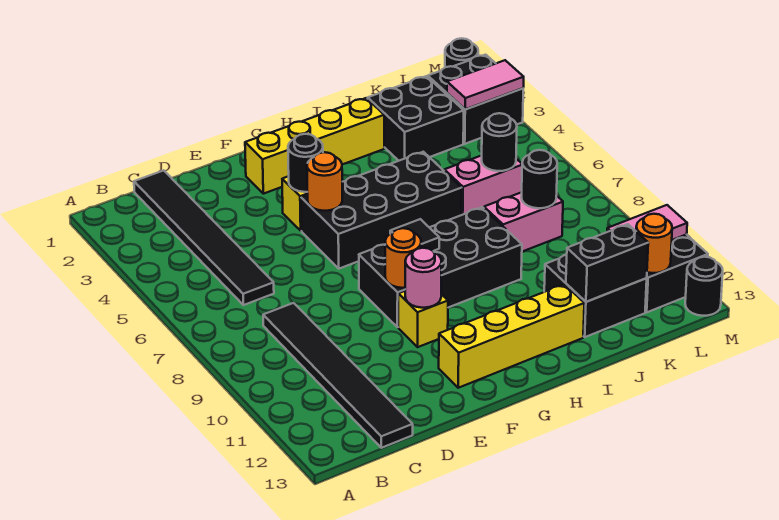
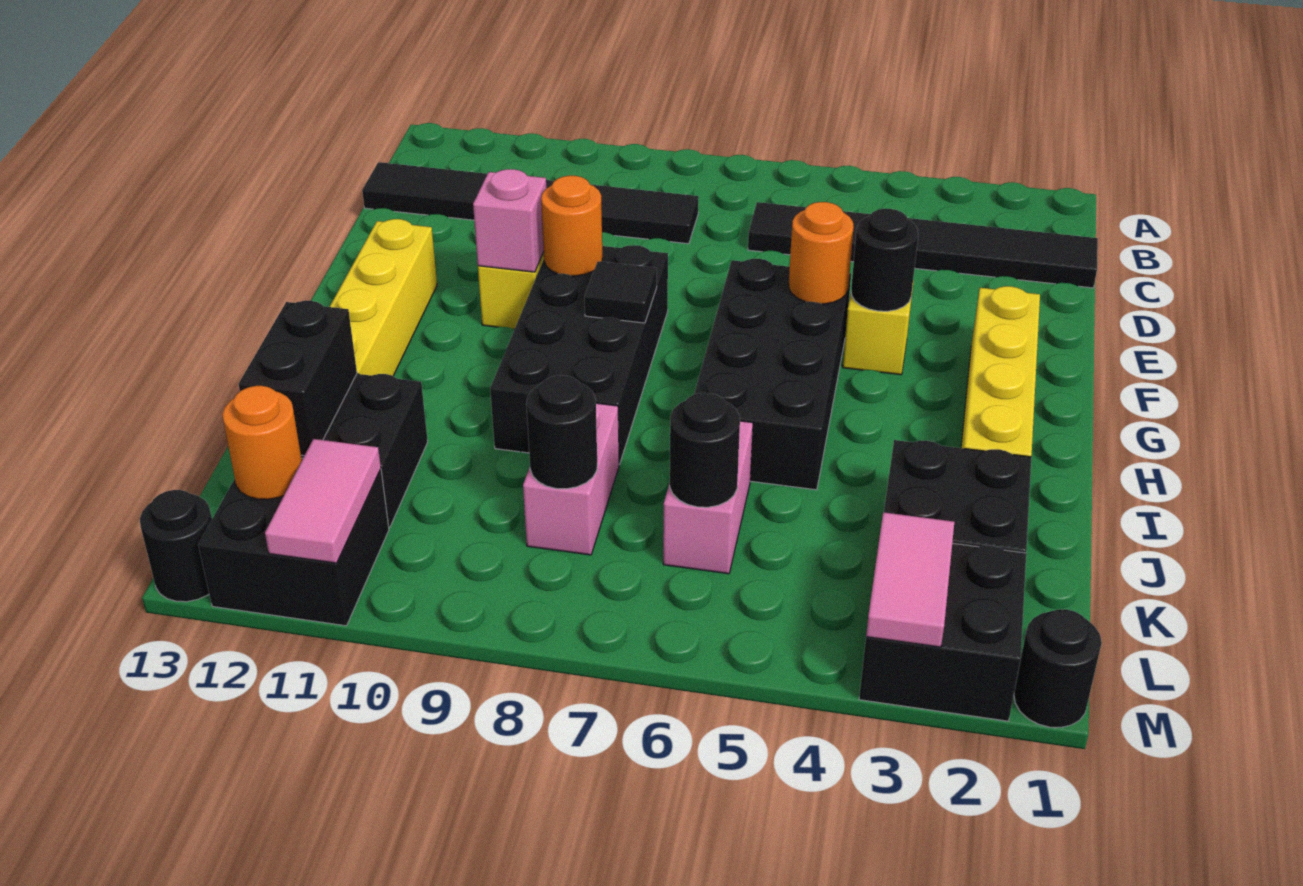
pink round brick F10 level 2 -> pink brick F10 level 2

